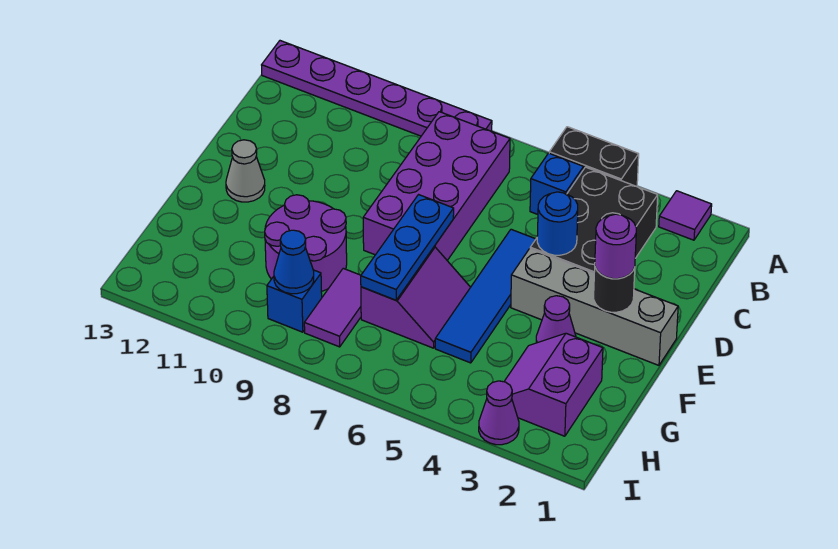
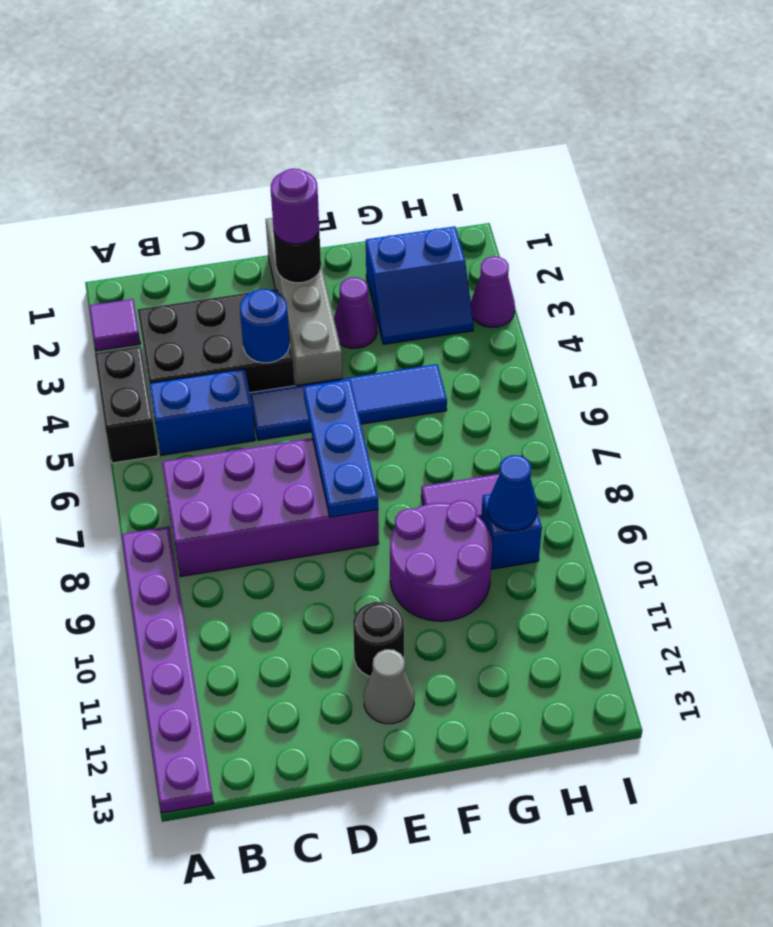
blue brick B5 level 1 -> blue brick B5:C5 level 1
blue plate E7:G7 level 2 -> blue plate E6:E8 level 2
none -> black round brick E11 level 1
purple slope F6:G7 level 1 top 7 -> none
purple slope G2:H3 level 1 top 2 -> blue slope G2:H3 level 1 top 2

